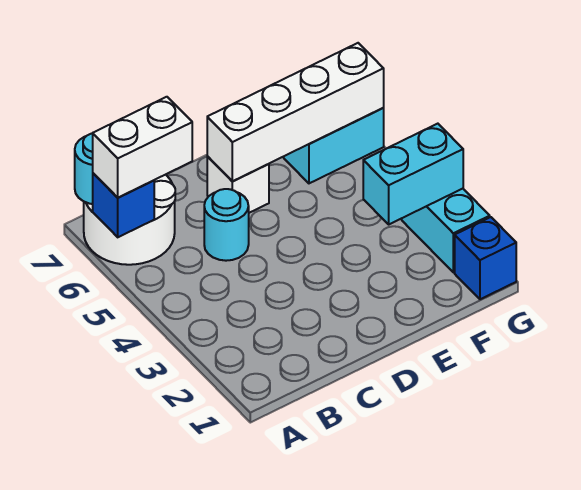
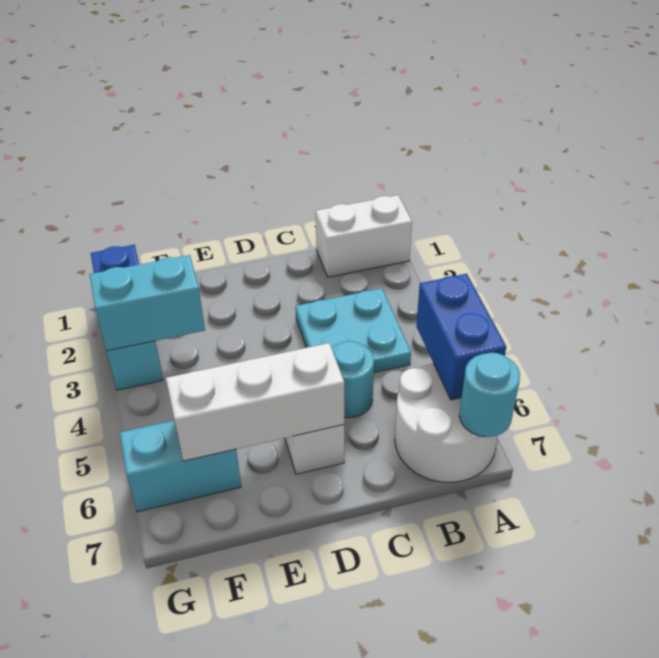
blue brick A6 level 2 -> blue brick A5:A6 level 2
white brick A6:B6 level 3 -> white brick A1:B1 level 1
none -> cyan plate B3:C4 level 1
white brick D6:G6 level 2 -> white brick D6:F6 level 2

